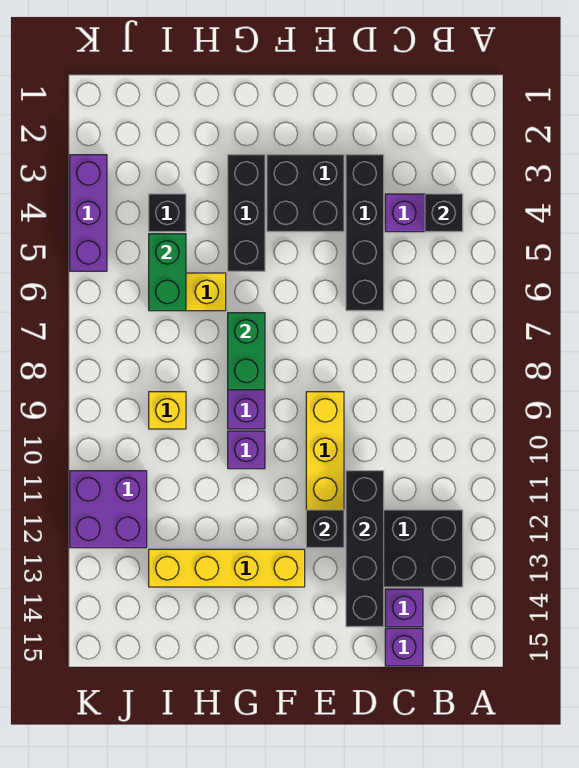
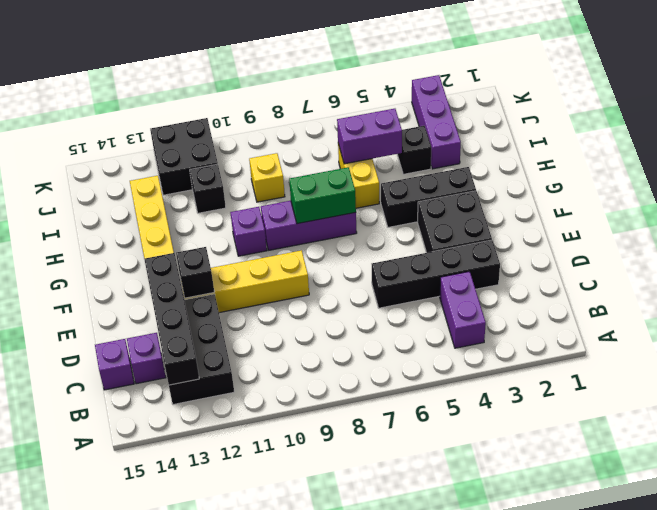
black brick B4 level 2 -> black brick I11 level 1
black brick D11:D14 level 2 -> black brick B13:E13 level 2
green brick I5:I6 level 2 -> purple brick I5:I6 level 2
purple brick J11:K12 level 1 -> black brick J11:K12 level 1
purple brick K3:K5 level 1 -> purple brick I3:K3 level 1

